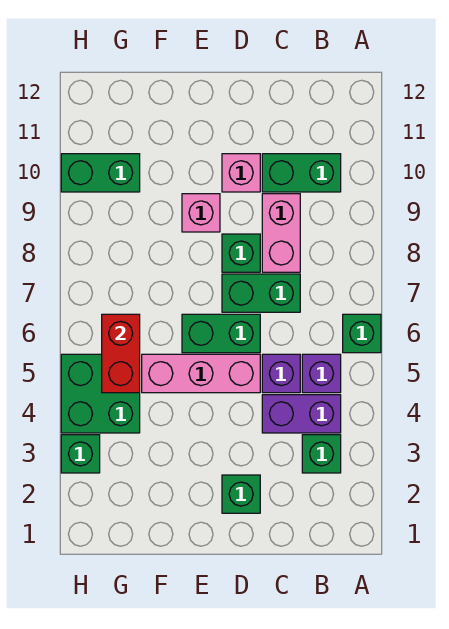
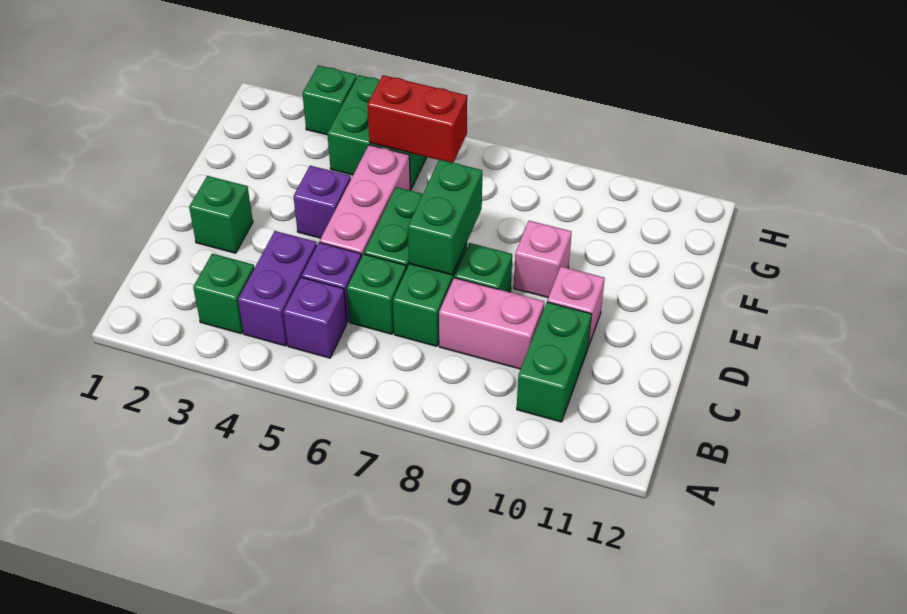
green brick A6 level 1 -> green brick C6 level 1
none -> purple brick E4 level 1
green brick G10:H10 level 1 -> green brick D7:E7 level 2

